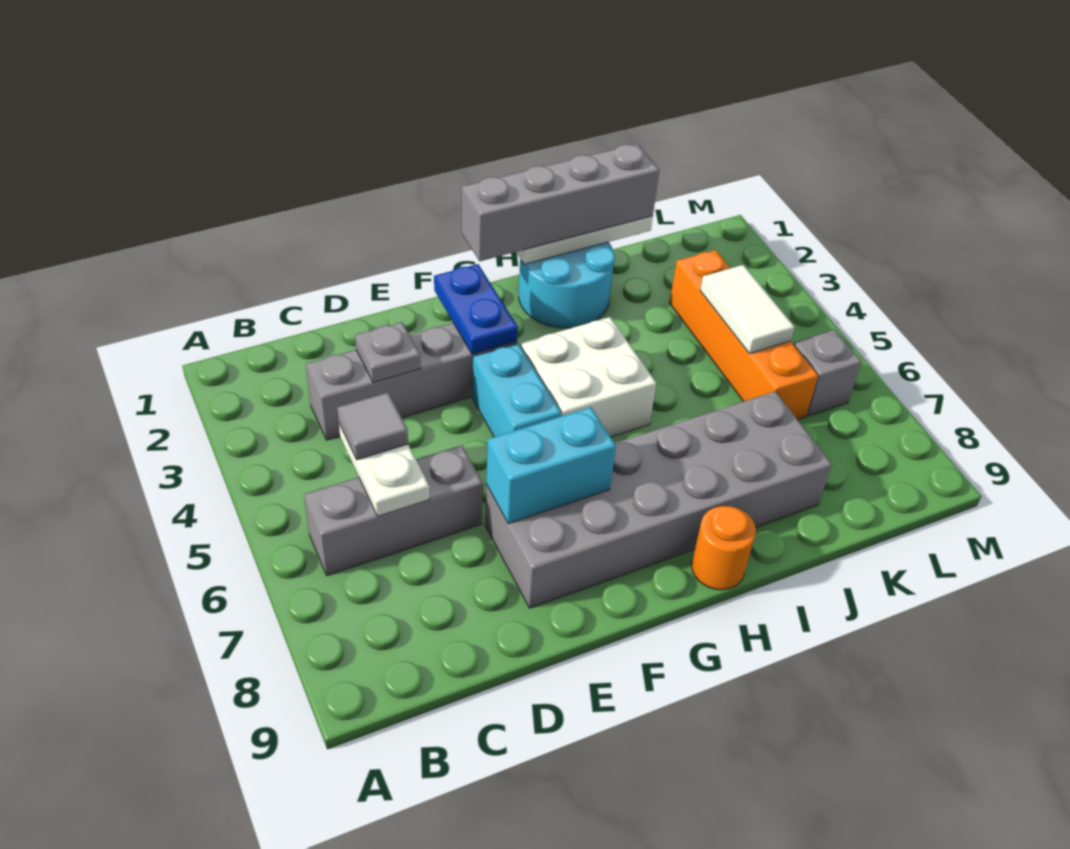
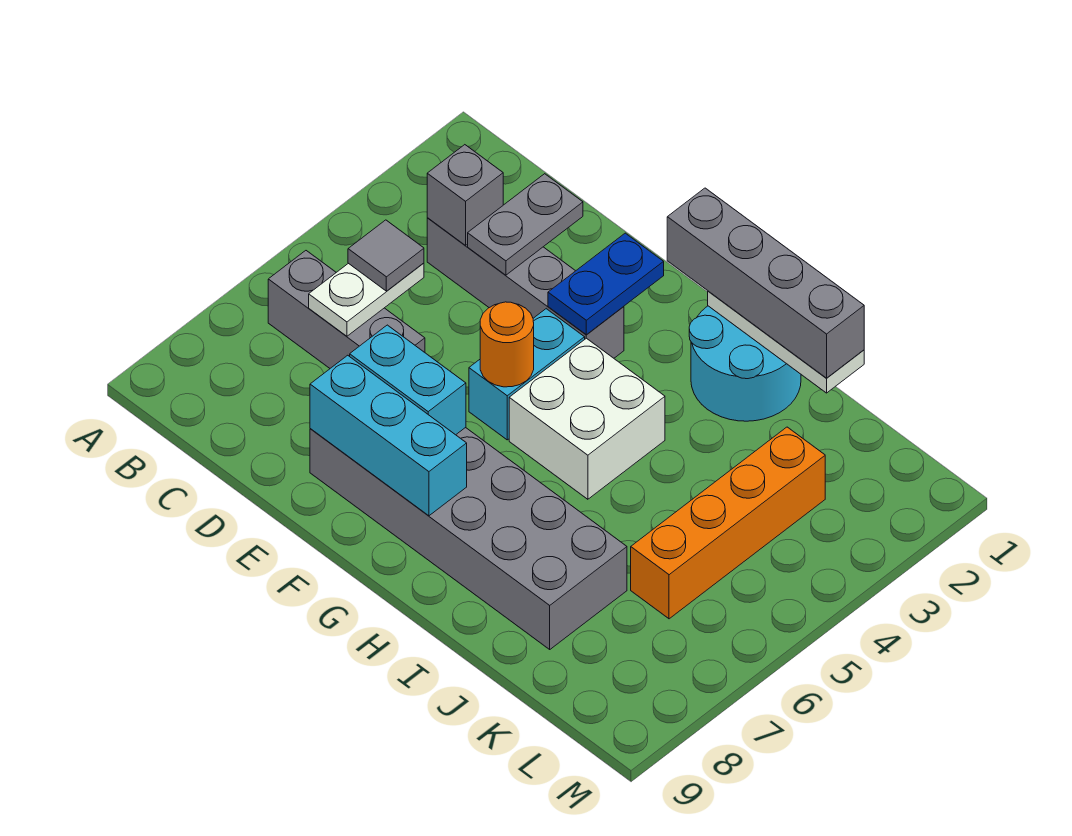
grey plate D3 level 2 -> grey plate D2:D3 level 2
none -> cyan brick E8:G8 level 2
orange round brick H9 level 1 -> orange round brick F5 level 2
white tile K4:K5 level 2 -> none
grey brick L6 level 1 -> grey brick C3 level 2

